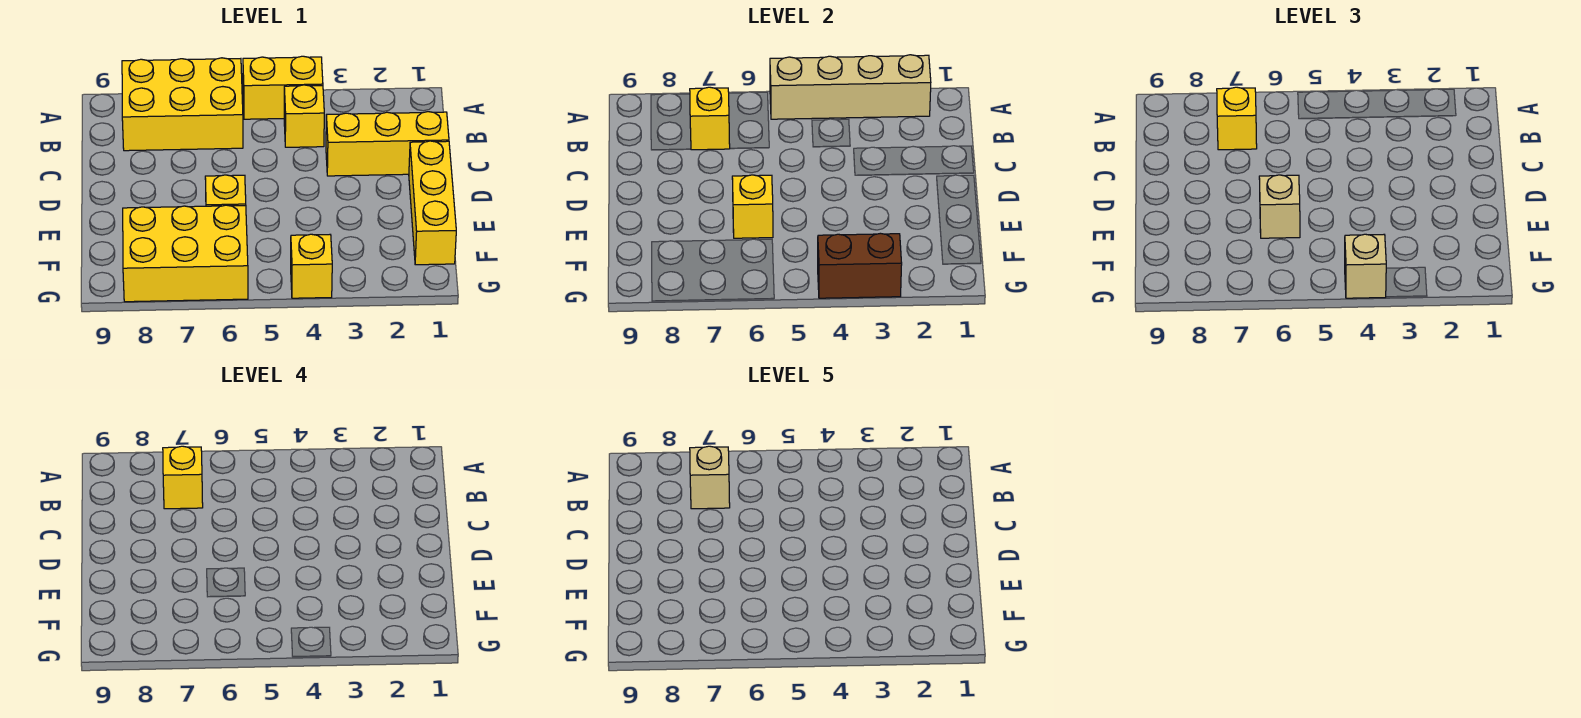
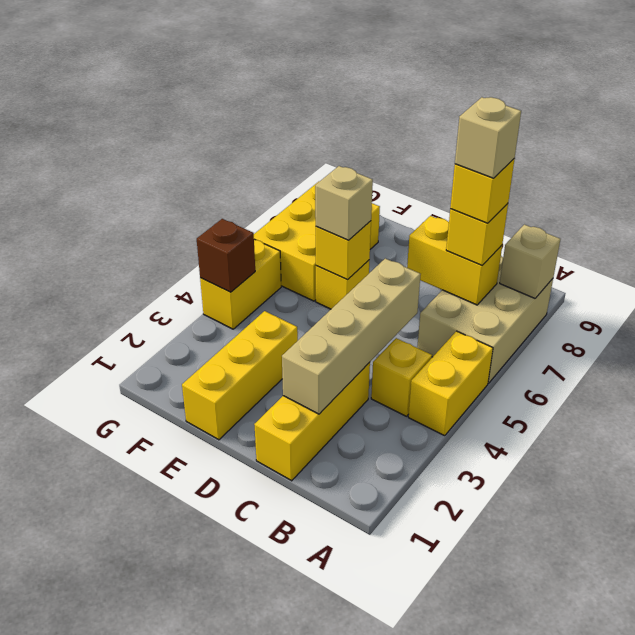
tan brick A2:A5 level 2 -> tan brick C2:C5 level 2
yellow brick A6:B8 level 1 -> tan brick A6:B8 level 1
yellow brick B7 level 2 -> yellow brick B7:C7 level 2
yellow brick D1:F1 level 1 -> yellow brick E1:E3 level 1
brown brick G3:G4 level 2 -> brown brick G4 level 2
yellow brick G4 level 1 -> yellow brick G4:G5 level 1
tan brick G4 level 3 -> tan brick A8 level 2

